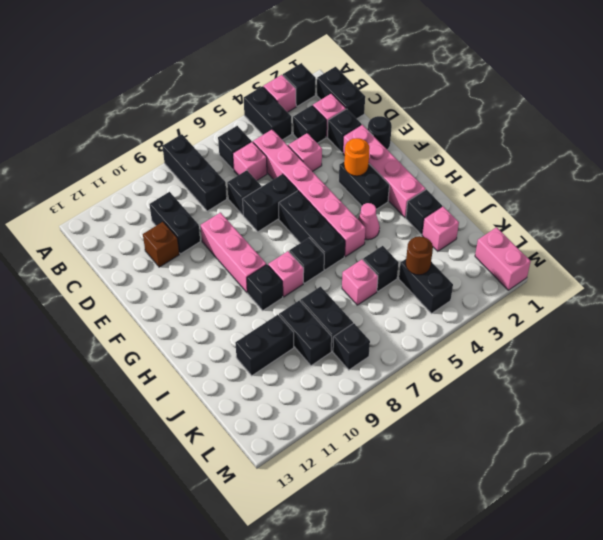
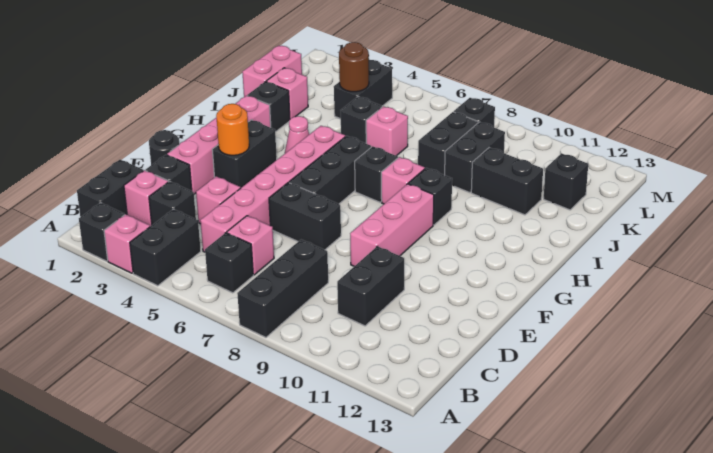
black brick D7 level 1 -> black brick K12 level 1
brown brick D11 level 1 -> none
pink brick L1:M1 level 1 -> pink brick J1:K1 level 1

